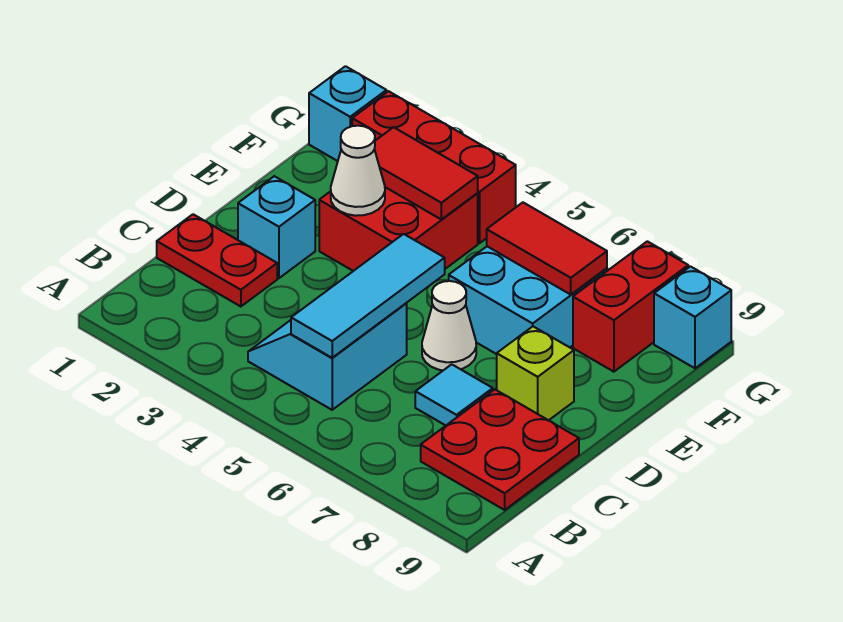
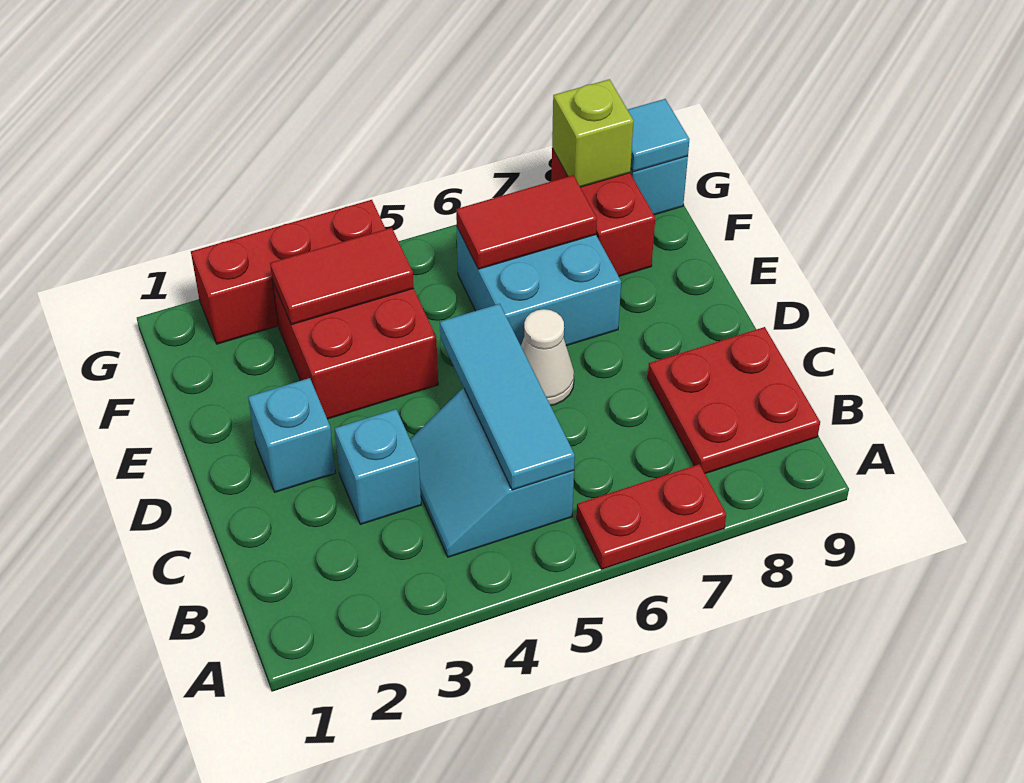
red plate C1:C2 level 1 -> red plate A6:A7 level 1
cyan tile C7 level 1 -> cyan tile G9 level 2
lime brick D8 level 1 -> lime brick G8 level 2
white cone E3 level 2 -> none
cyan brick G1 level 1 -> cyan brick C3 level 1

